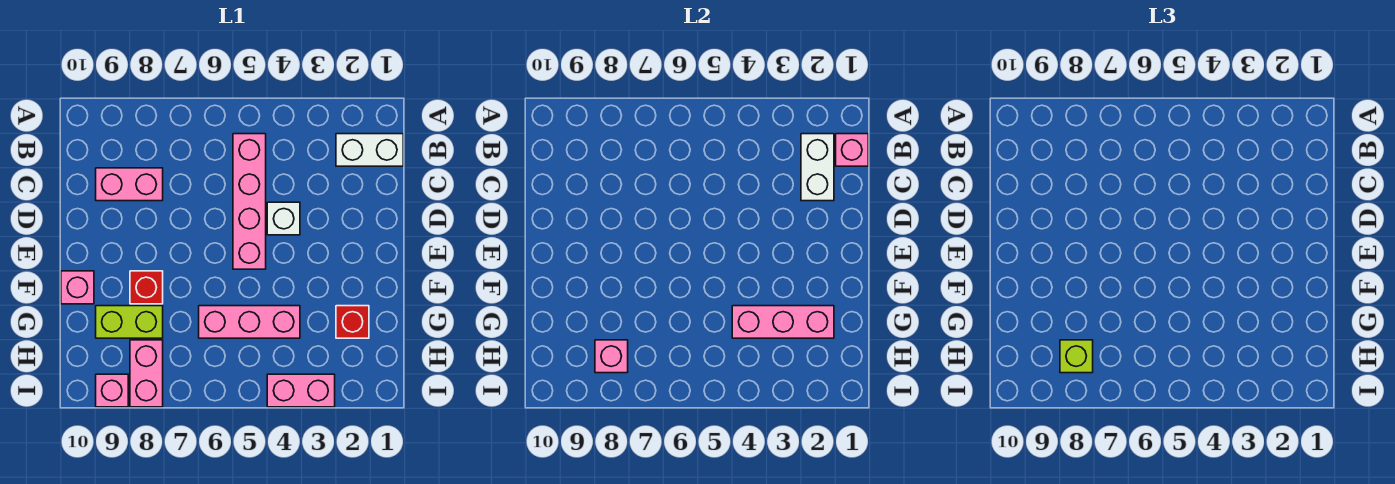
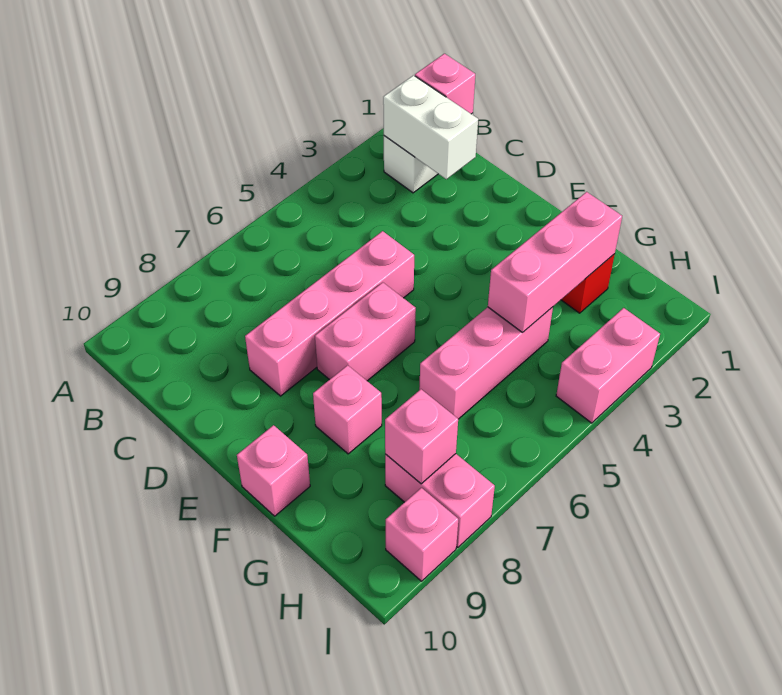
pink brick B5:E5 level 1 -> pink brick D5:D8 level 1
pink brick C8:C9 level 1 -> pink brick E6:E7 level 1
white brick D4 level 1 -> none
red brick F8 level 1 -> pink brick F8 level 1
lime brick G8:G9 level 1 -> none
lime brick H8 level 3 -> none

